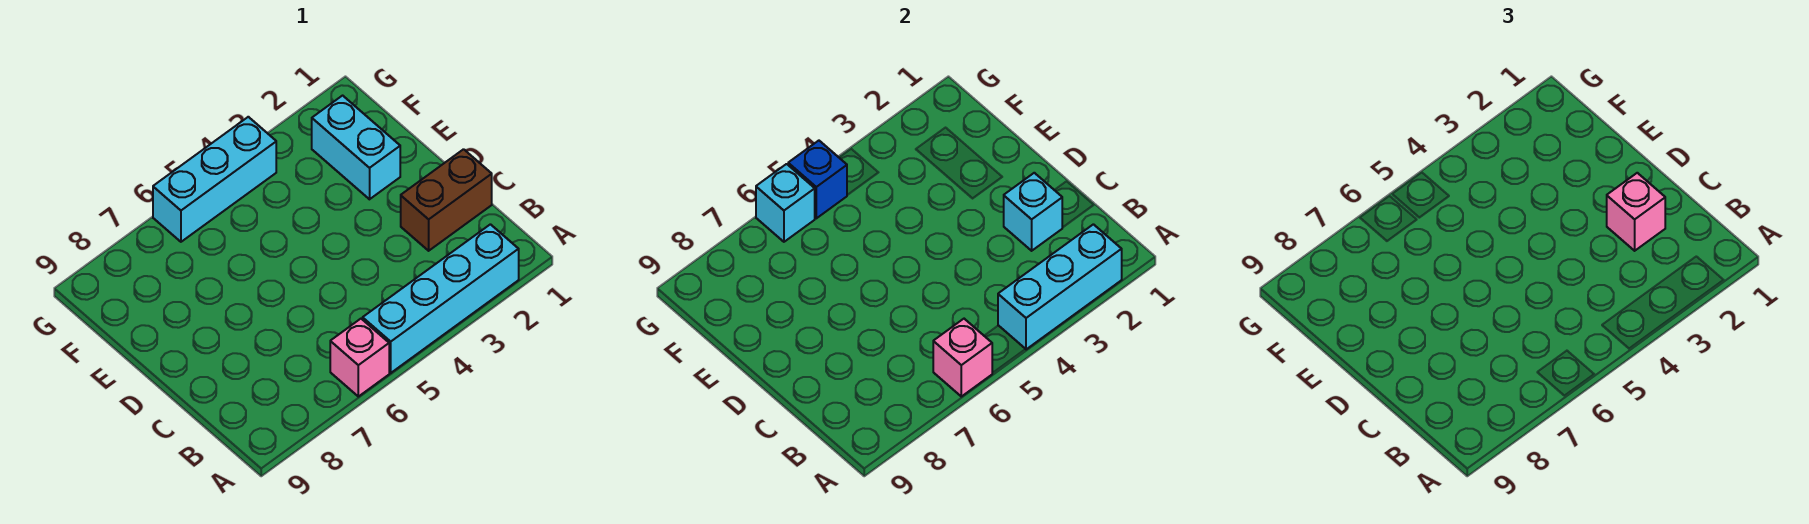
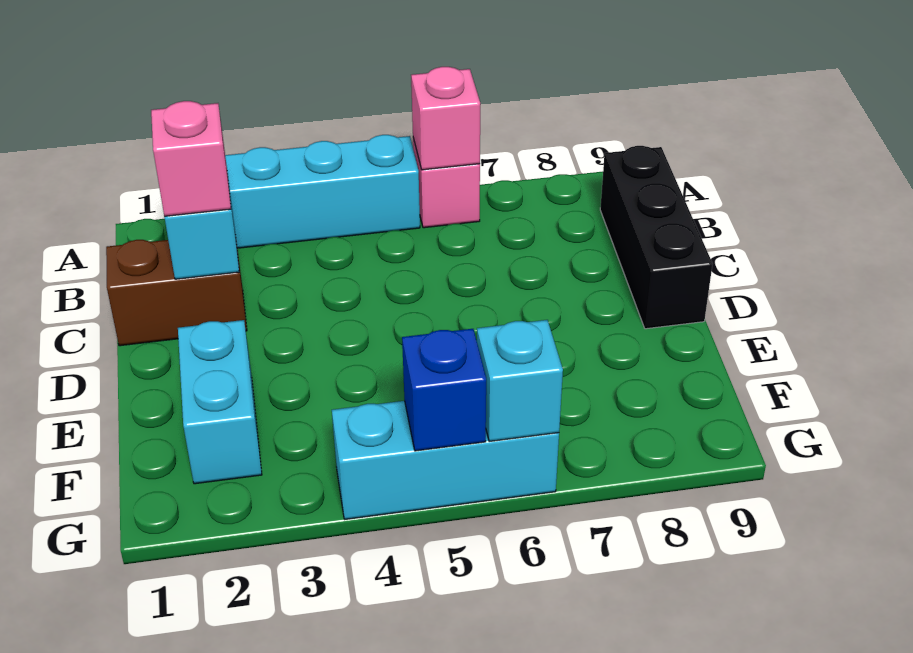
cyan brick A2:A4 level 2 -> none
none -> black brick B9:D9 level 1

